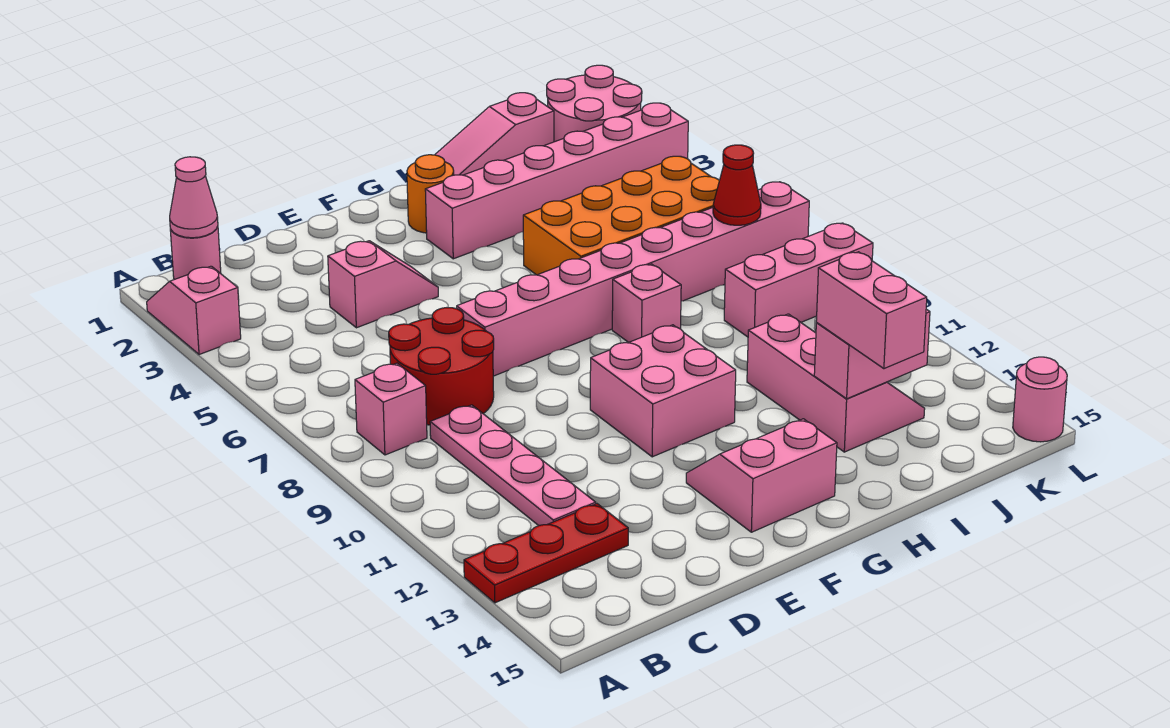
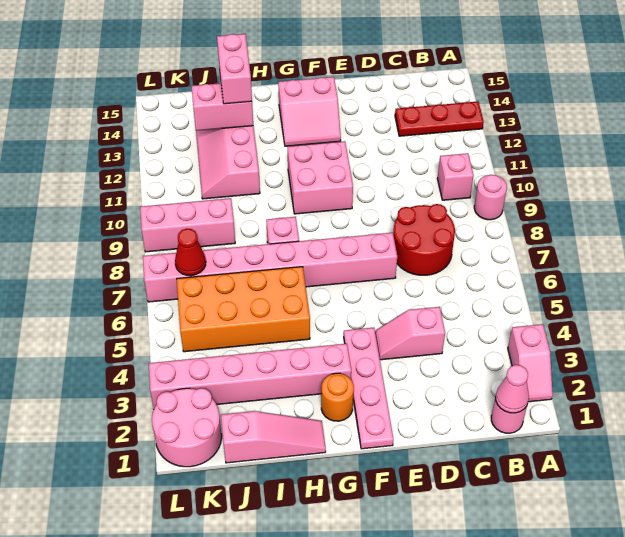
pink brick B8 level 1 -> pink brick B10 level 1
pink plate C9:C12 level 1 -> pink plate F1:F4 level 1
pink round brick L15 level 1 -> pink round brick A9 level 1

